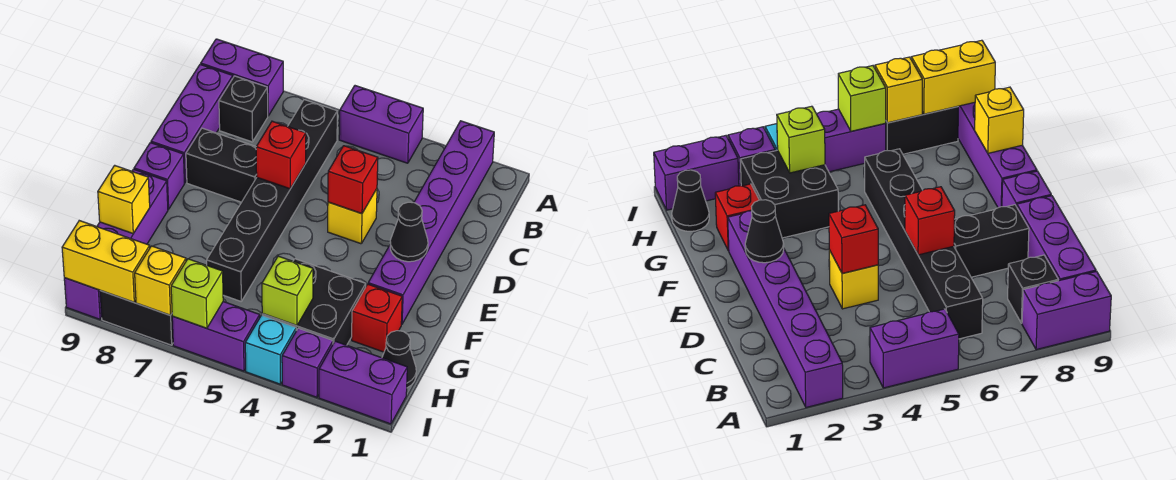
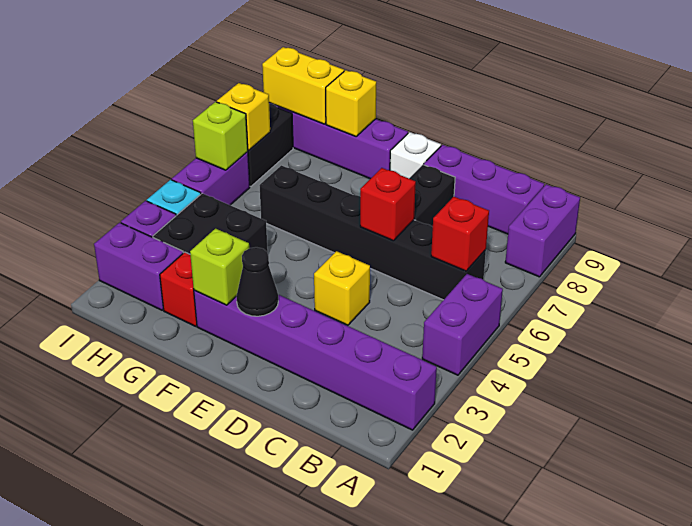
black brick B8 level 1 -> none
red brick D4 level 2 -> red brick B6 level 2
purple brick E9 level 1 -> white brick E9 level 1
black cone H1 level 1 -> none
lime brick H4 level 2 -> lime brick F2 level 2
purple brick I1:I2 level 1 -> purple brick H2:I2 level 1
yellow brick I8:I9 level 2 -> yellow brick H9:I9 level 2

